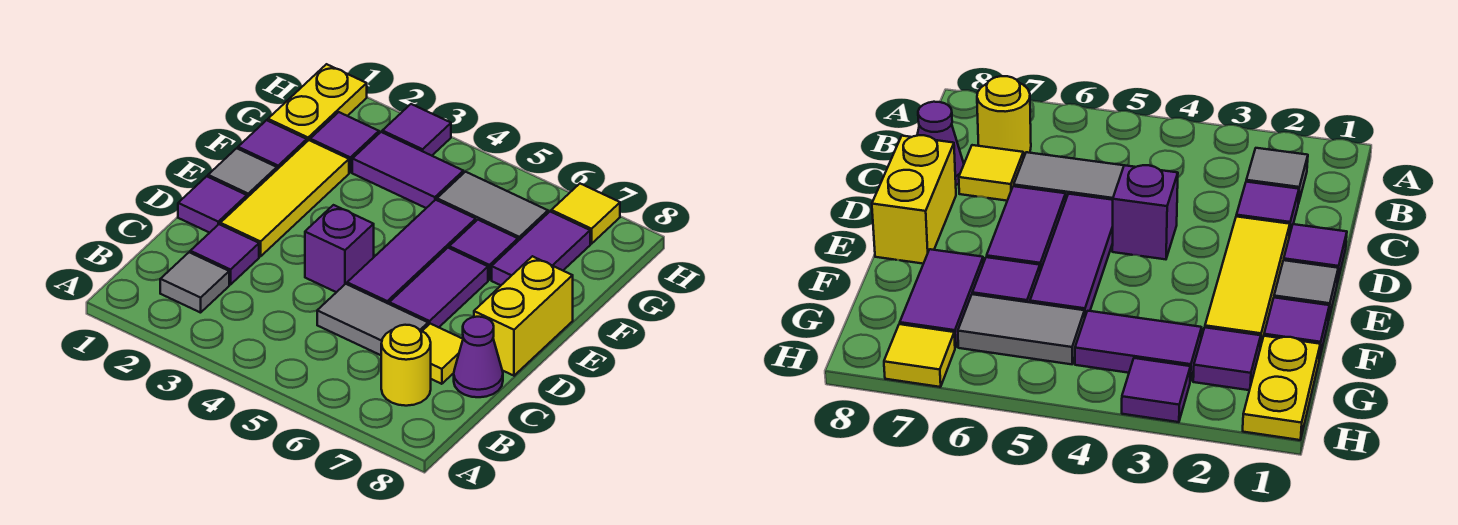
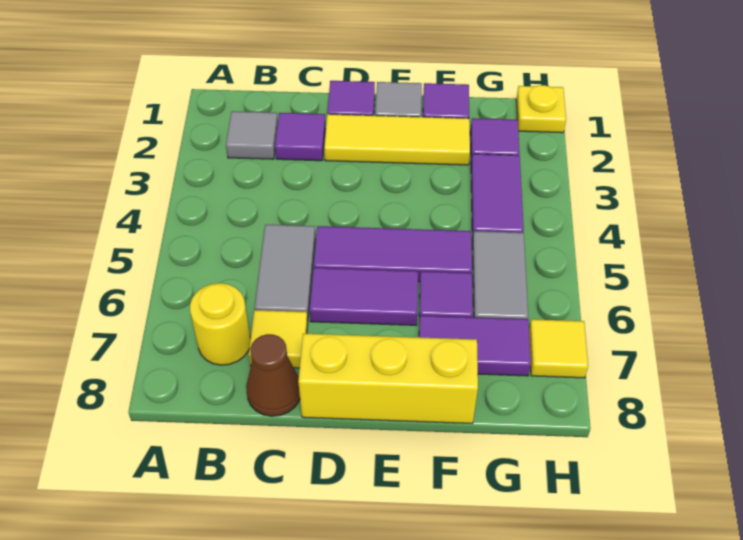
purple cone C8 level 1 -> brown cone C8 level 1
purple brick D4 level 1 -> none
yellow brick D8:E8 level 1 -> yellow brick D8:F8 level 1
yellow plate G1:H1 level 1 -> yellow plate H1 level 1
purple tile H3 level 1 -> none

